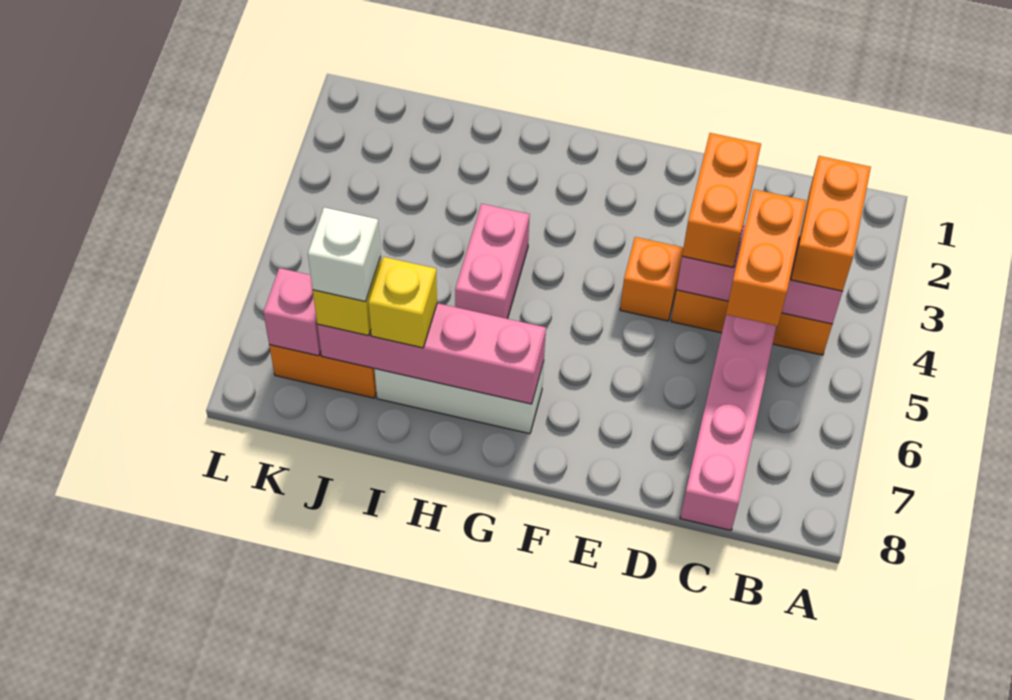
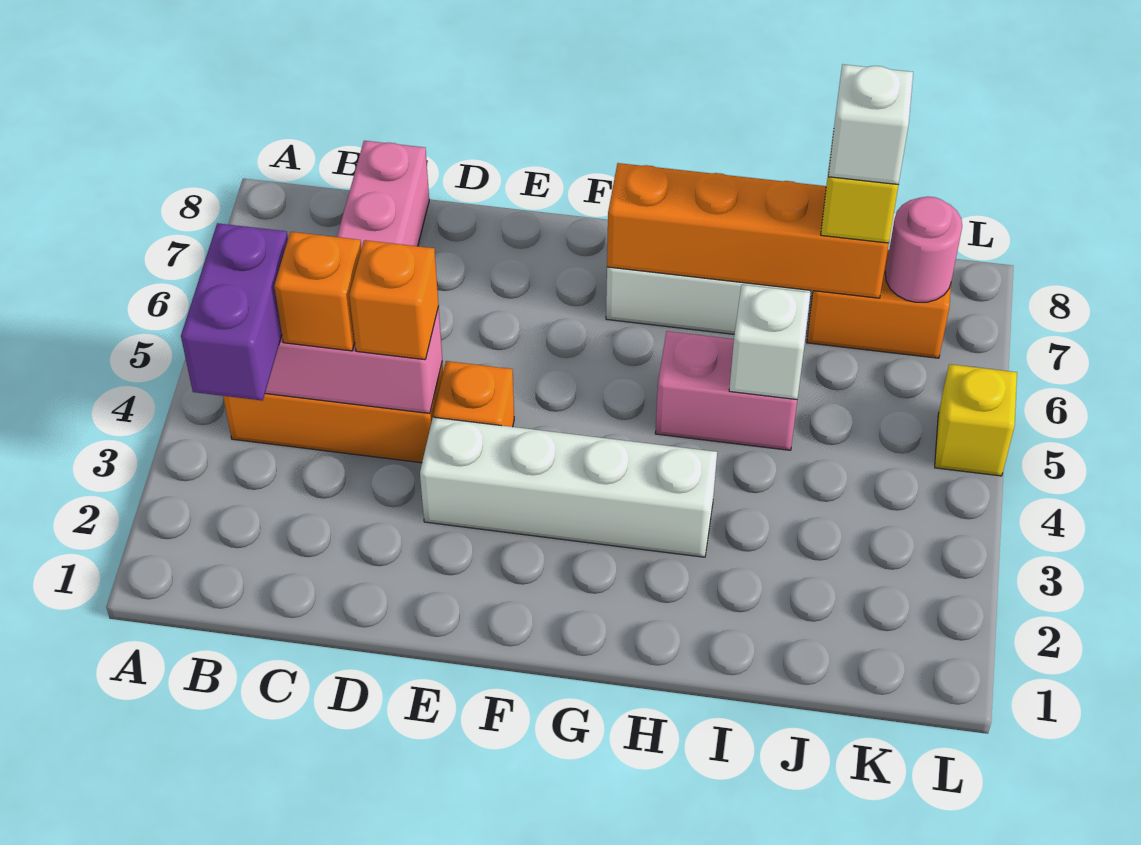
orange brick B3:B4 level 3 -> purple brick B3:B4 level 3
orange brick C4:C5 level 3 -> orange brick C4 level 3
orange brick D3:D4 level 3 -> orange brick D4 level 3
none -> white brick E3:H3 level 1
pink brick G7:J7 level 2 -> orange brick G7:J7 level 2
pink brick H4:H5 level 1 -> pink brick H5:I5 level 1
none -> white brick I5 level 2
yellow brick I7 level 3 -> yellow brick L5 level 1
pink brick K7 level 2 -> pink round brick K7 level 2

